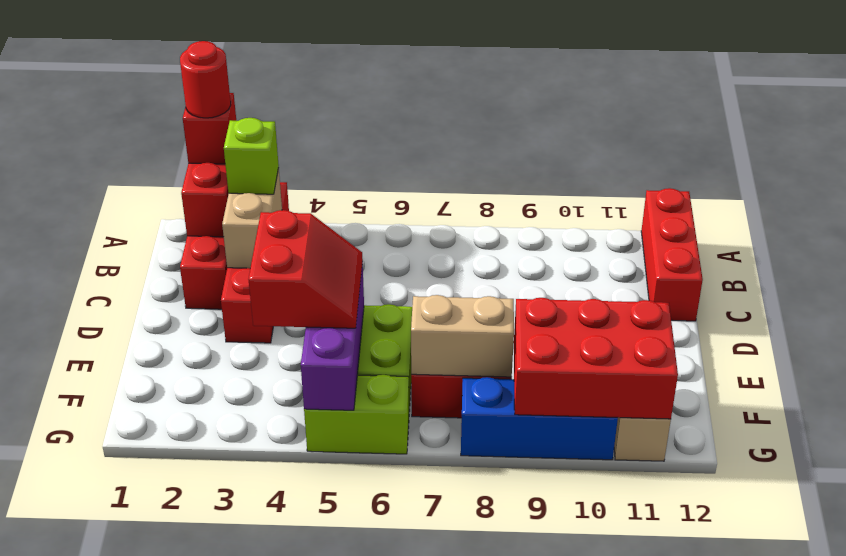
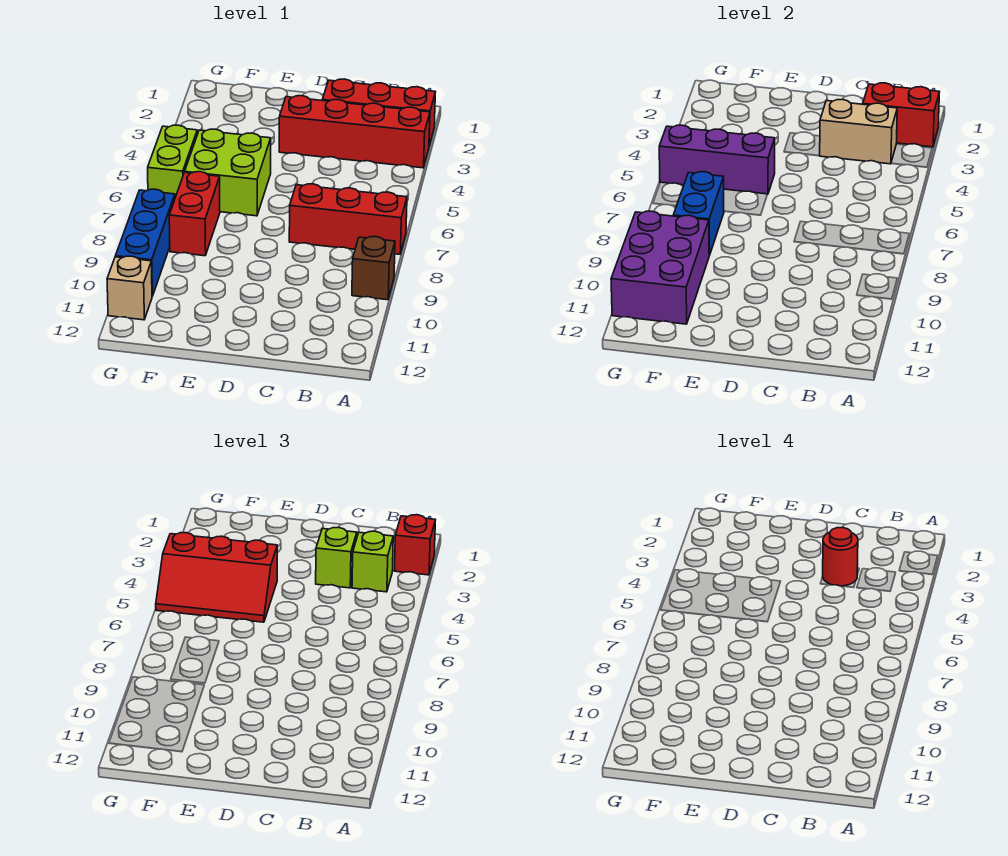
red round brick A2 level 4 -> red round brick C3 level 4
none -> brown brick A9 level 1
red brick A12:C12 level 1 -> red brick A7:C7 level 1
none -> lime brick C3 level 3
red slope E4:F5 level 3 top 4 -> red slope E4:G5 level 3 top 4
tan brick F7:F8 level 2 -> blue brick F7:F8 level 2
red brick F9:G11 level 2 -> purple brick F9:G11 level 2

